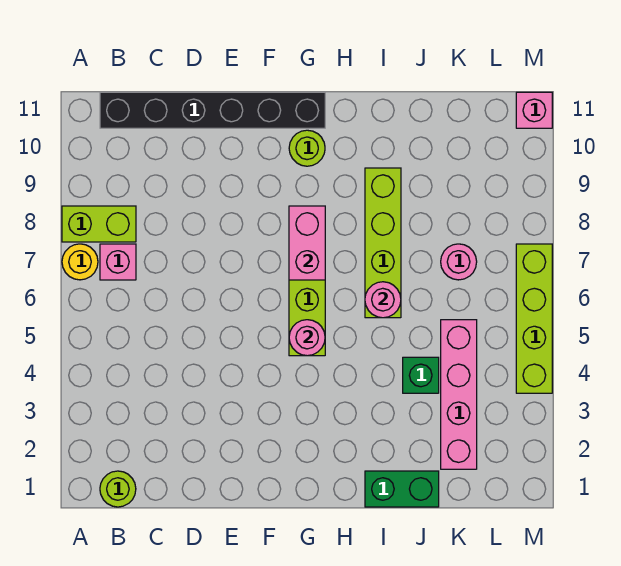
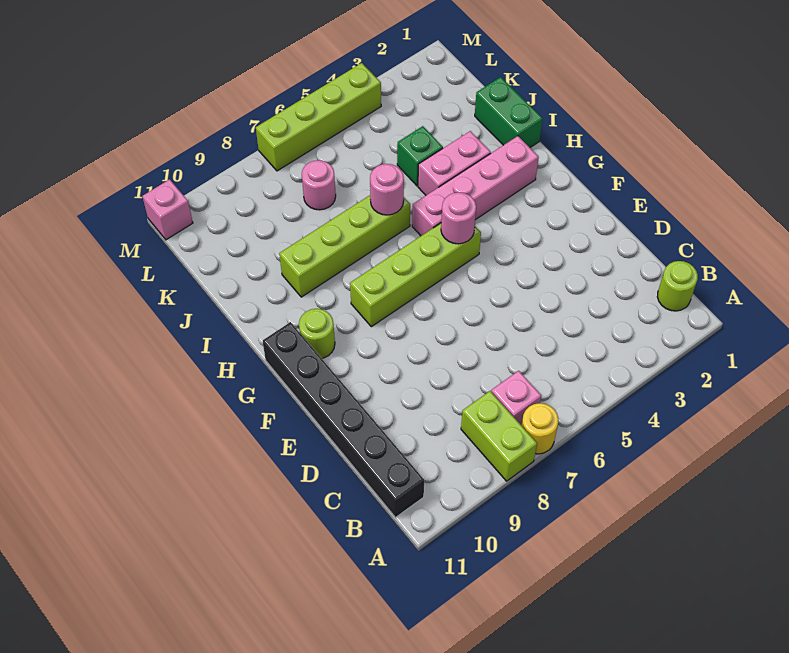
pink brick G7:G8 level 2 -> pink brick I3:I4 level 1
pink brick K2:K5 level 1 -> pink brick H2:H5 level 1

